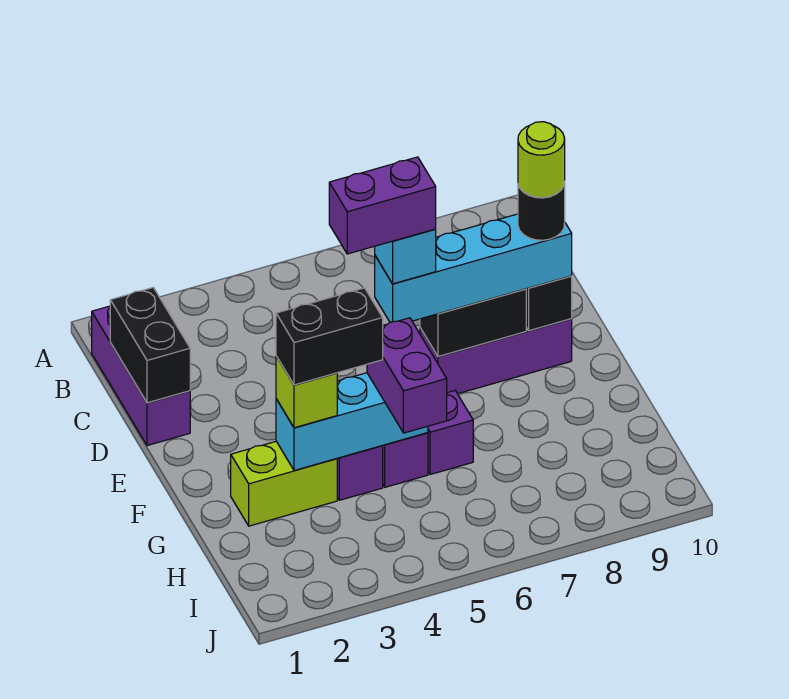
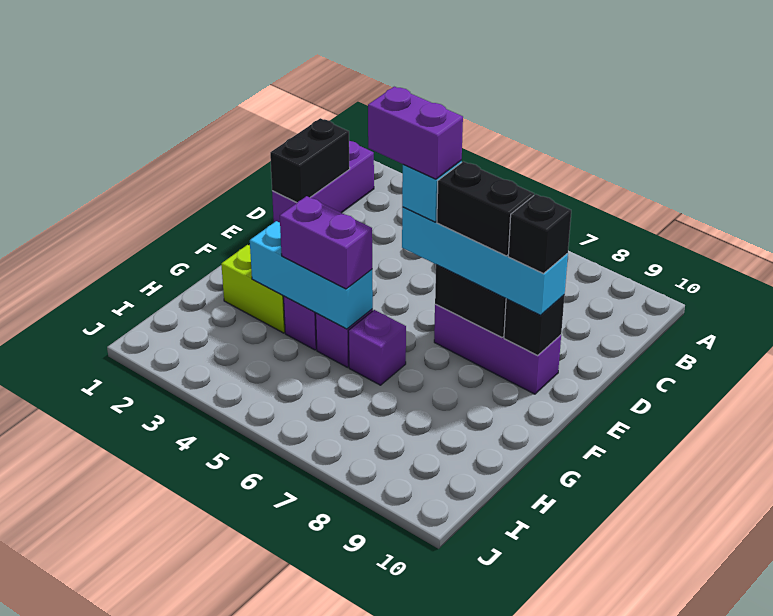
black round brick E9 level 4 -> black brick E9 level 4
lime round brick E9 level 5 -> none
lime brick G3 level 3 -> none
black brick G3:G4 level 4 -> black brick E7:E8 level 4
purple brick G5:H5 level 3 -> purple brick G4:G5 level 3

